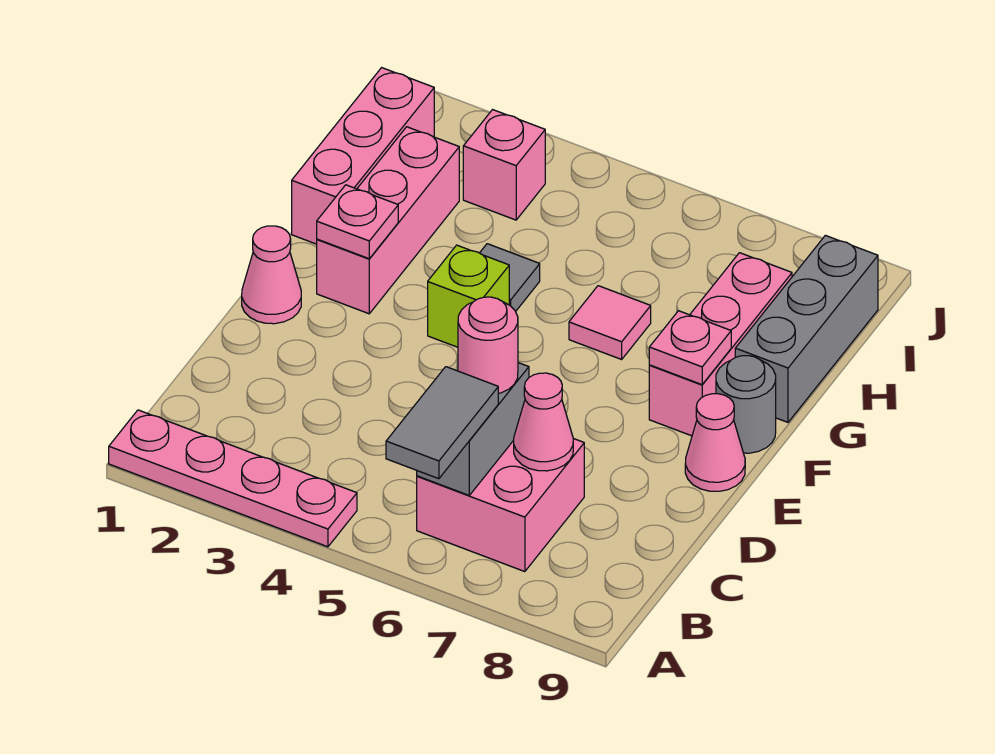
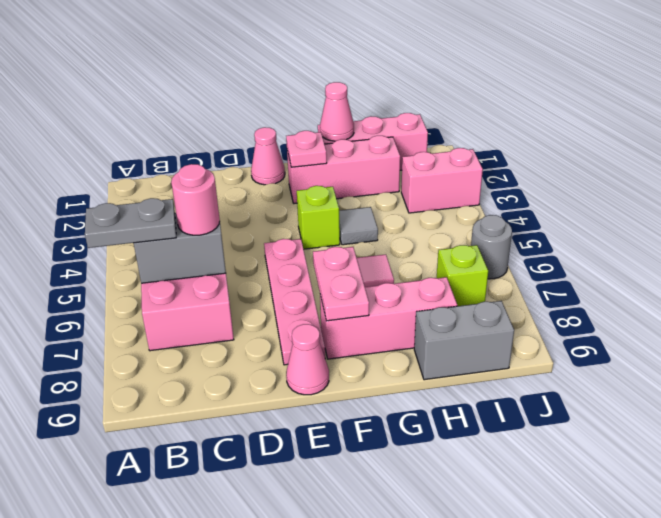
pink plate A1:A4 level 1 -> pink plate E5:E8 level 1
grey tile A6:B6 level 3 -> grey plate A6:B6 level 3
pink cone C7 level 2 -> pink cone G1 level 2
pink plate F8 level 2 -> pink plate F7:F8 level 2
grey round brick F9 level 1 -> grey round brick J6 level 1
grey brick G9:I9 level 1 -> grey brick H9:I9 level 1
pink brick I3 level 1 -> pink brick I3:J3 level 1
none -> lime brick I7 level 1

